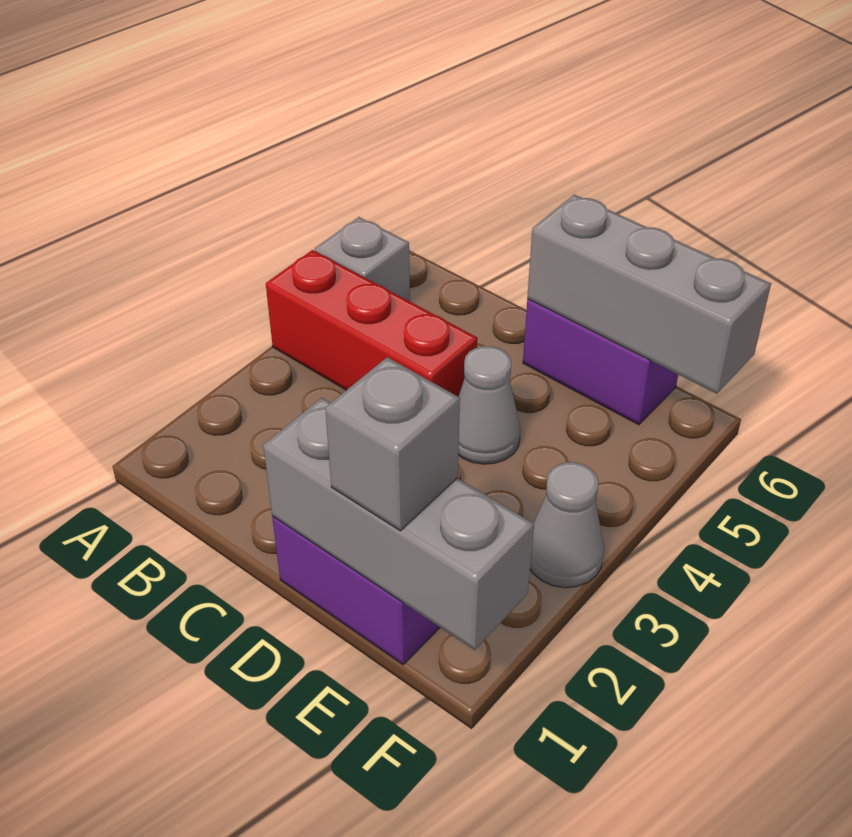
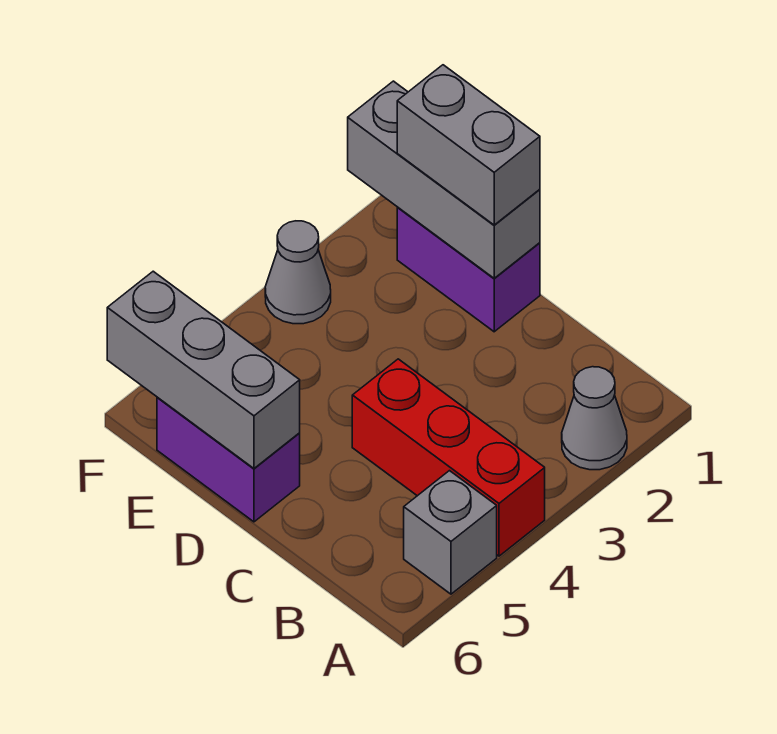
grey cone D4 level 1 -> grey cone A2 level 1
grey brick E1 level 3 -> grey brick D1:E1 level 3

